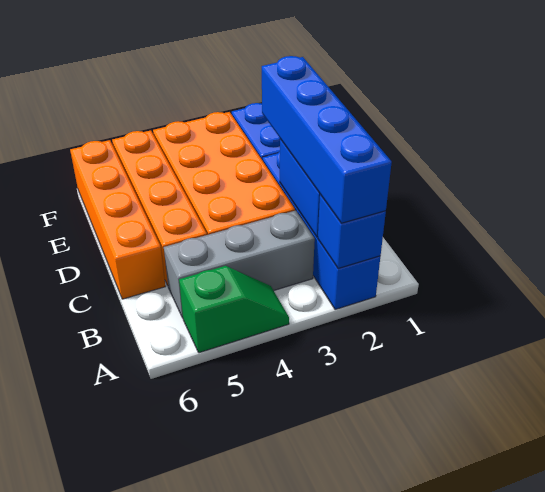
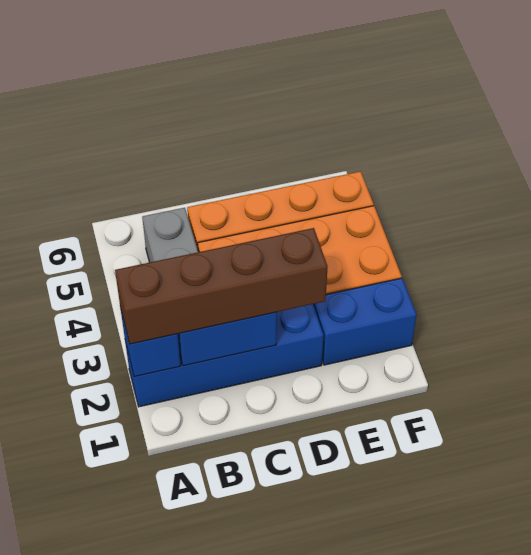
blue brick A2:D2 level 3 -> brown brick A2:D2 level 3
green slope A4:A5 level 1 top 5 -> none
orange brick C6:F6 level 1 -> none

